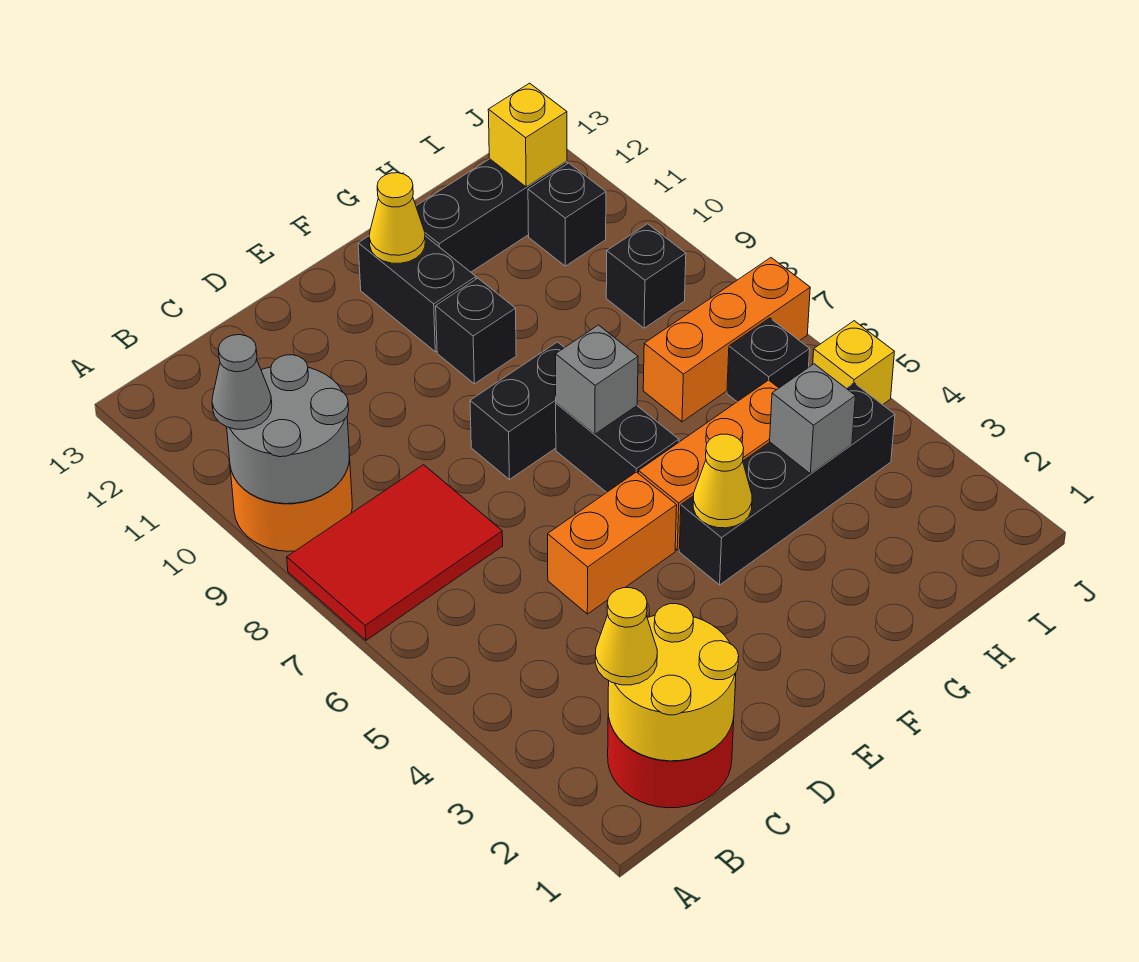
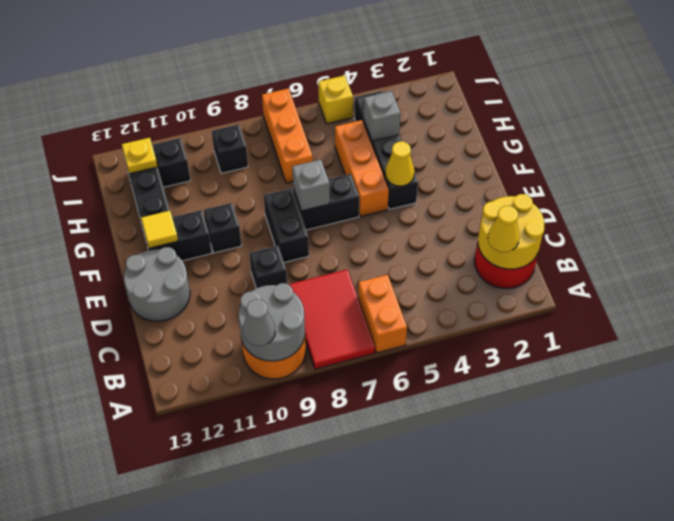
orange brick D5:E5 level 1 -> orange brick A6:B6 level 1
none -> grey round brick D12:E13 level 1
yellow cone F12 level 2 -> yellow tile F12 level 2
black brick I6 level 1 -> black brick D9 level 1
yellow brick I12 level 2 -> yellow plate I12 level 2

